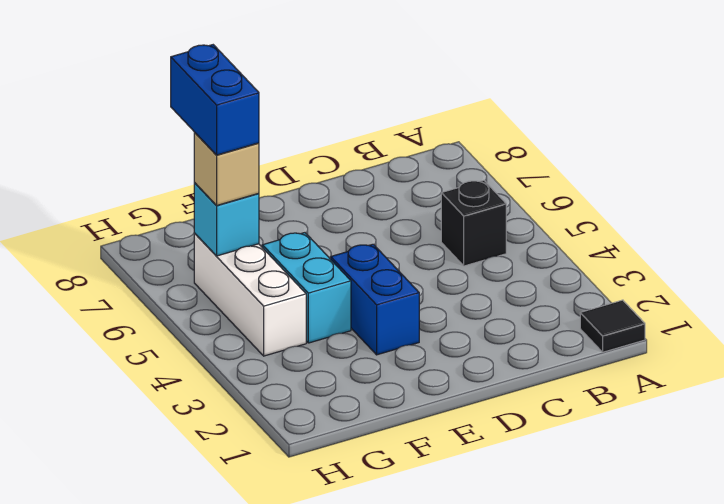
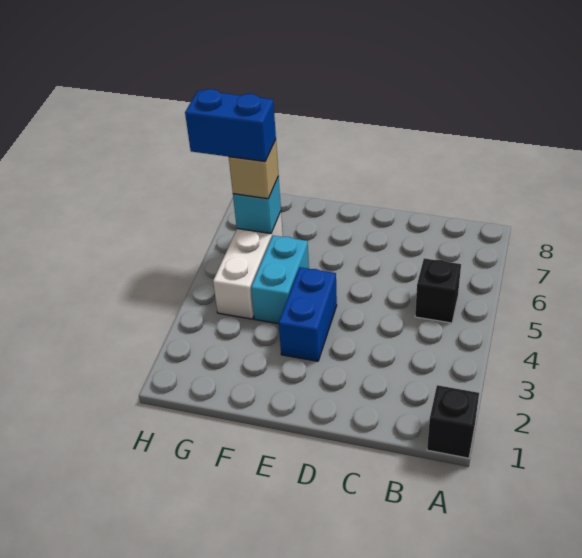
black tile A1 level 1 -> black brick A1 level 1
blue brick G6:G7 level 4 -> blue brick G6:H6 level 4

